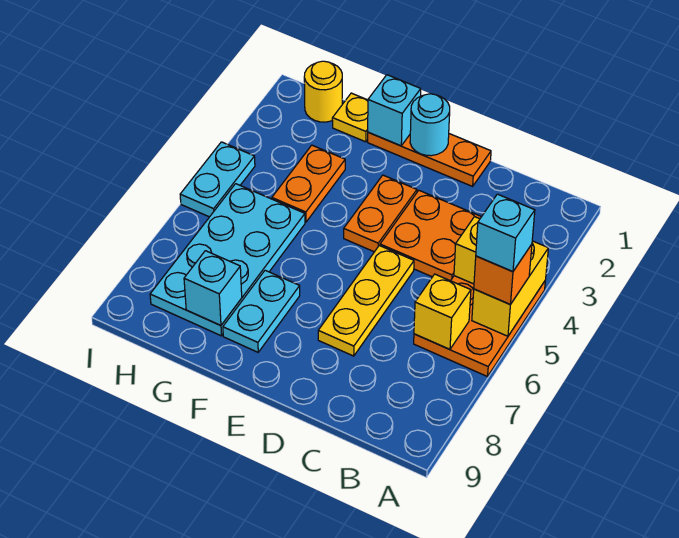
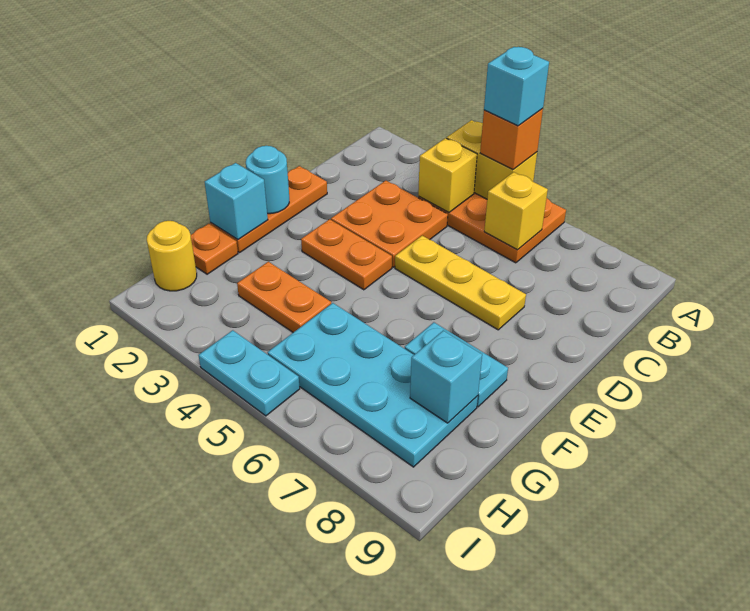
yellow plate G1 level 1 -> orange plate G1 level 1

